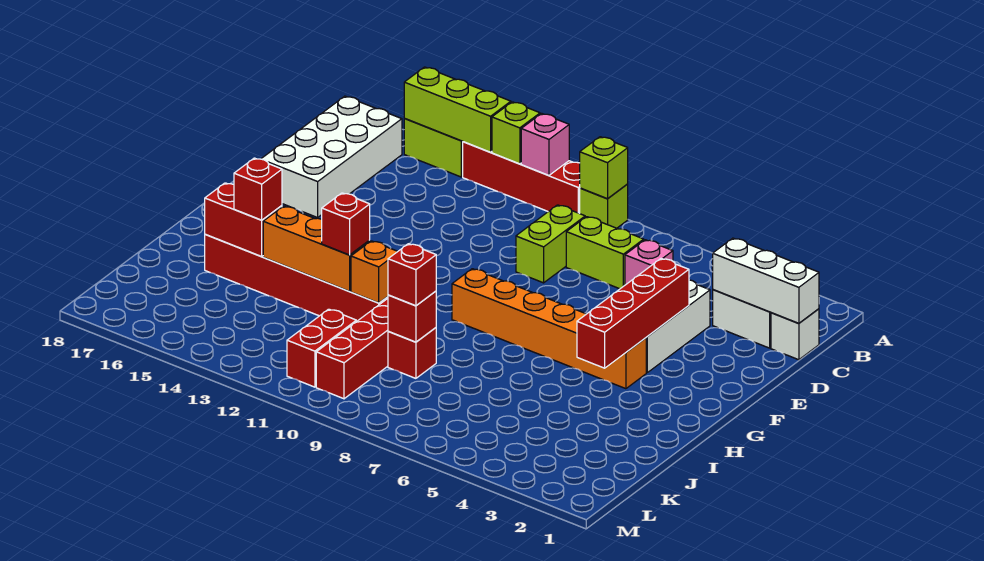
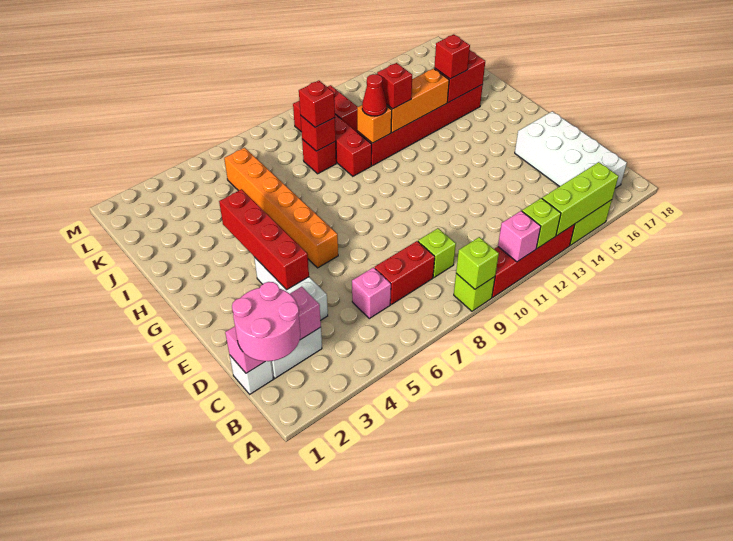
none -> pink round brick B1:C2 level 3
white brick C1:C3 level 2 -> pink brick C1:C3 level 2
lime brick C7:C8 level 1 -> red brick C7:C8 level 1
lime brick C9:D9 level 1 -> lime brick C9 level 1
orange brick G4:G9 level 1 -> orange brick F6:K6 level 1
none -> red cone I11 level 3

